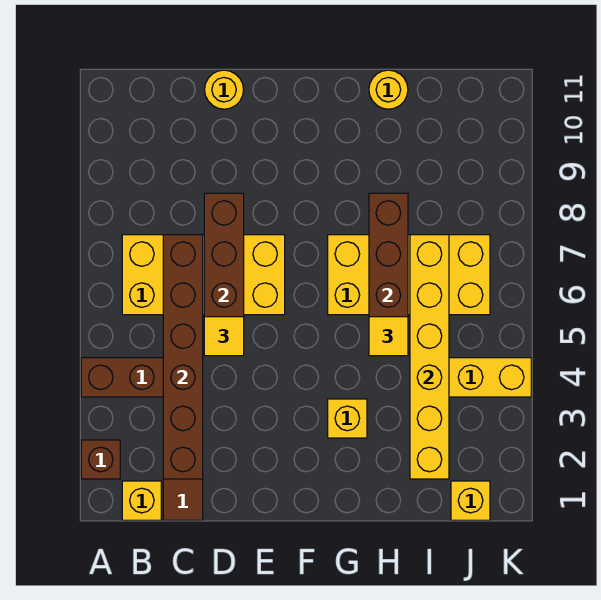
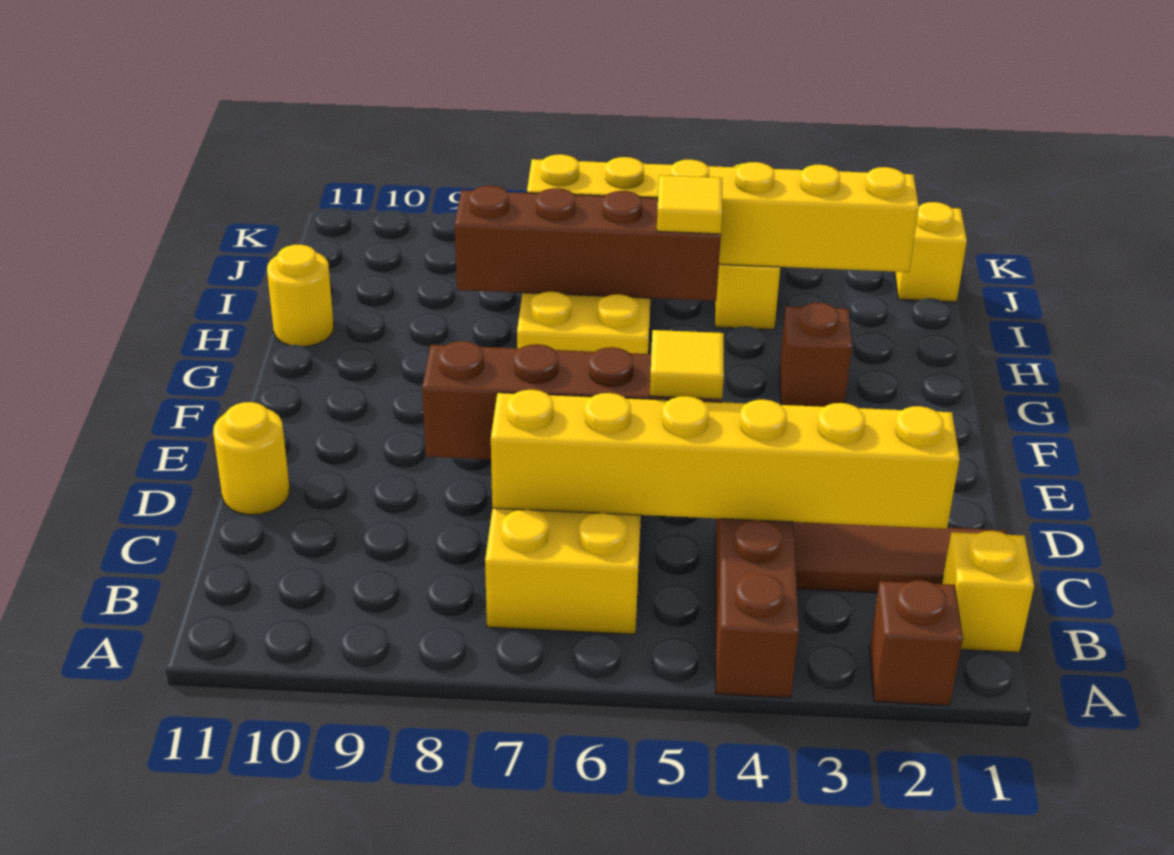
brown brick C2:C7 level 2 -> yellow brick C2:C7 level 2
yellow brick G3 level 1 -> brown brick G3 level 1

